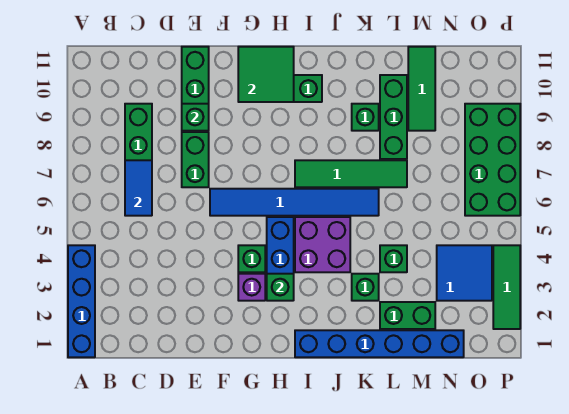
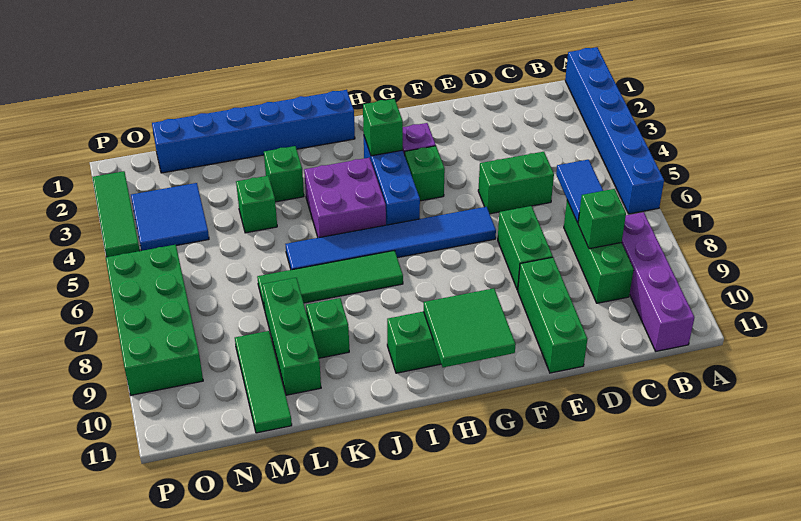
blue brick A1:A4 level 1 -> blue brick A1:A6 level 1
none -> purple brick B8:B11 level 1
green brick E9 level 2 -> green brick C8 level 2
green brick L2:M2 level 1 -> green brick D5:E5 level 1

